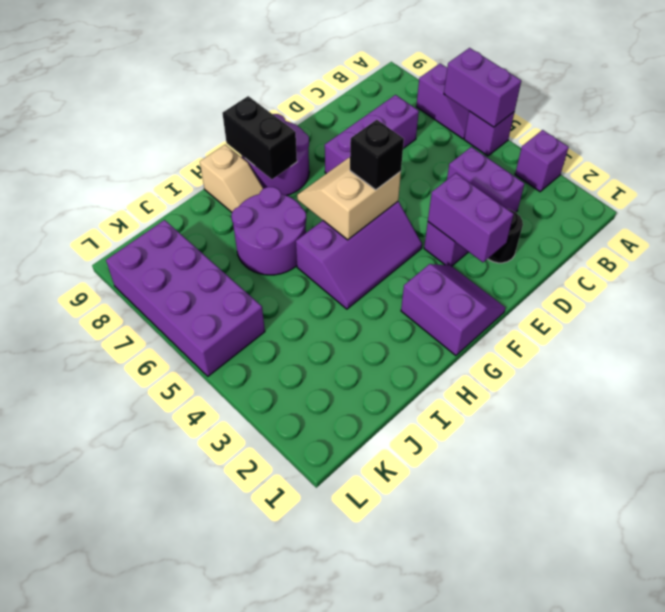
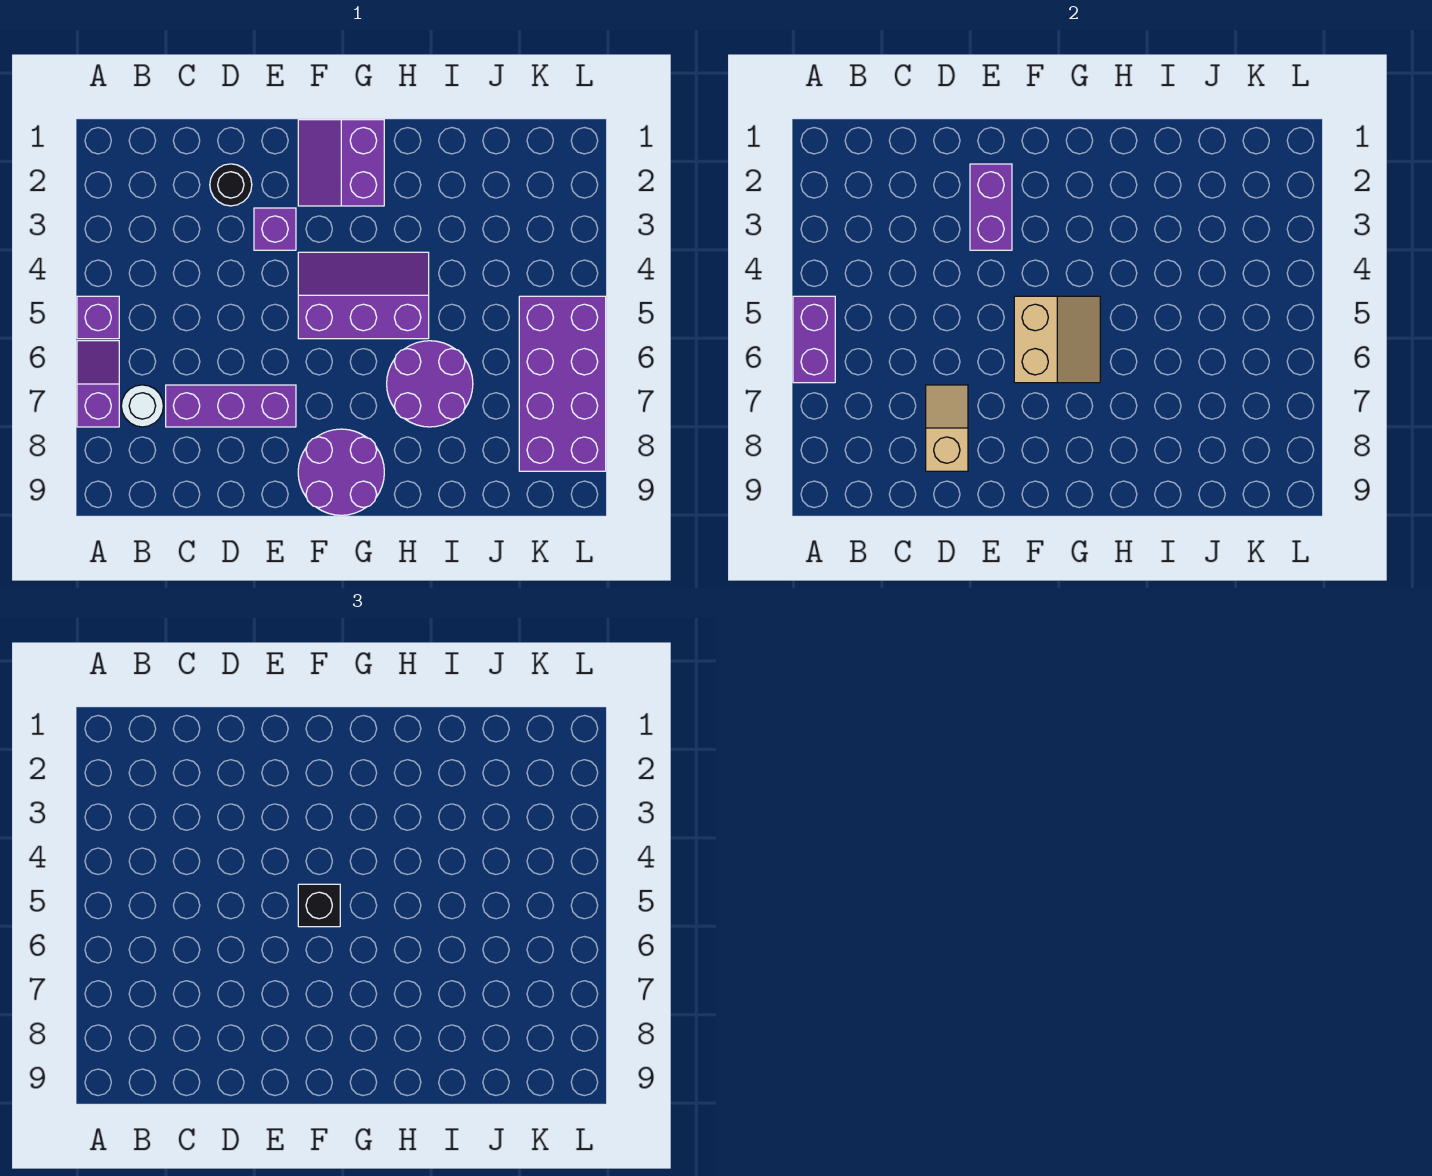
purple brick A3 level 1 -> none
none -> white round brick B7 level 1
purple brick C3:C4 level 1 -> none
tan slope F5:G6 level 2 top 5 -> tan slope F5:G6 level 2 top F
black brick G8:G9 level 2 -> none
tan slope H8:H9 level 1 top 9 -> tan slope D7:D8 level 2 top 8

